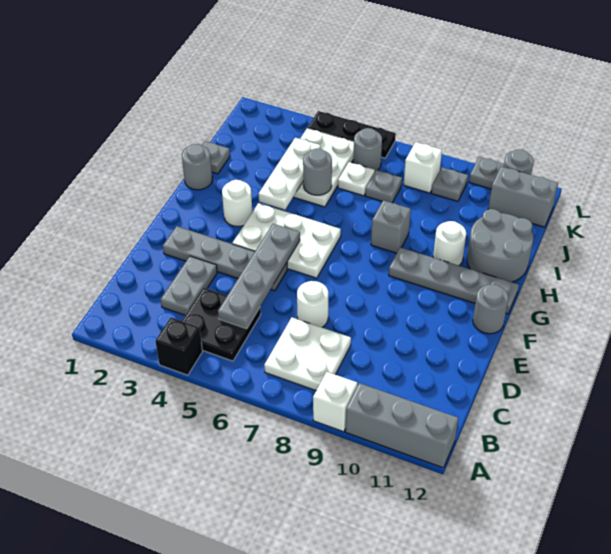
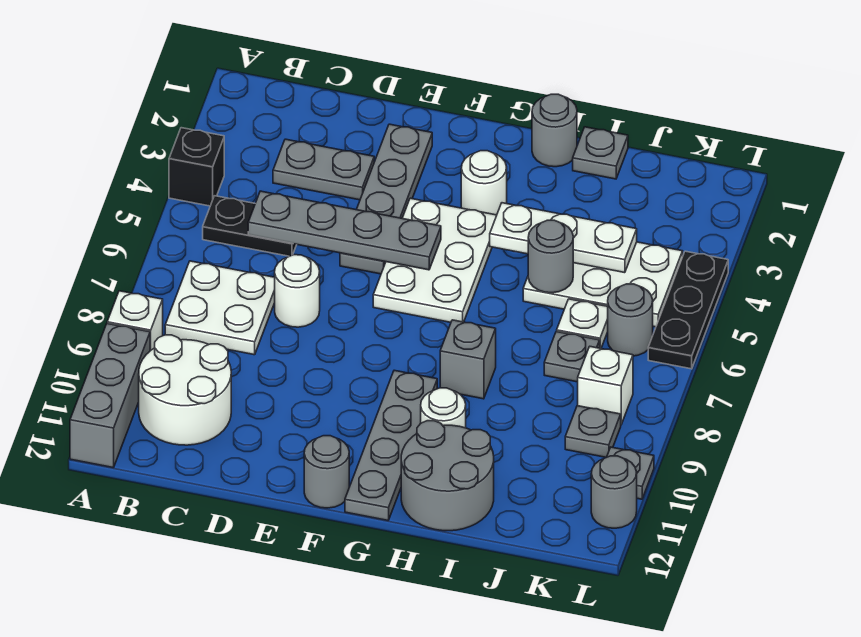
black plate B4:C5 level 1 -> black plate B5:C5 level 1
none -> white round brick B10:C11 level 1
grey brick K11:K12 level 1 -> none

